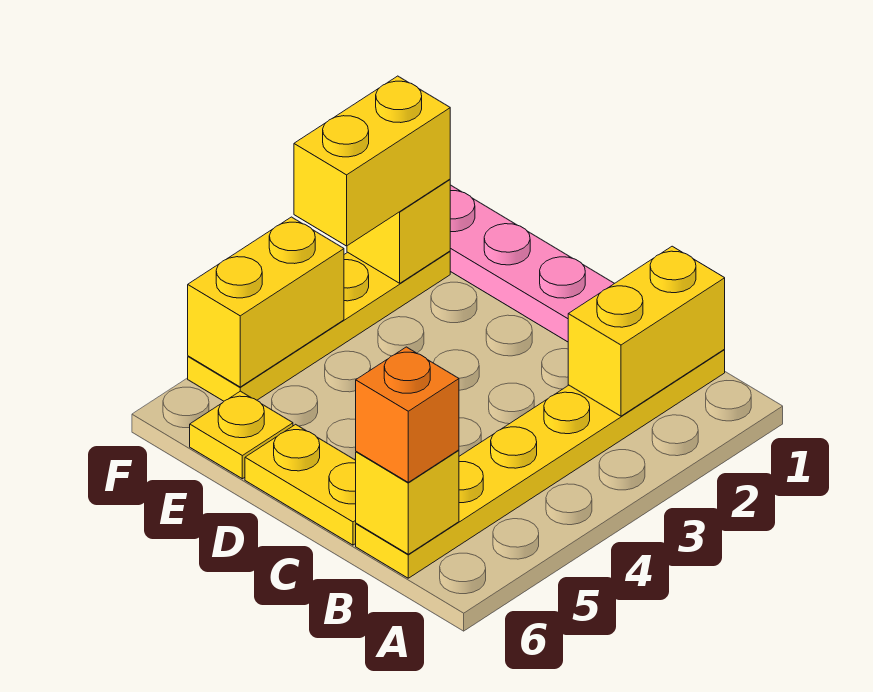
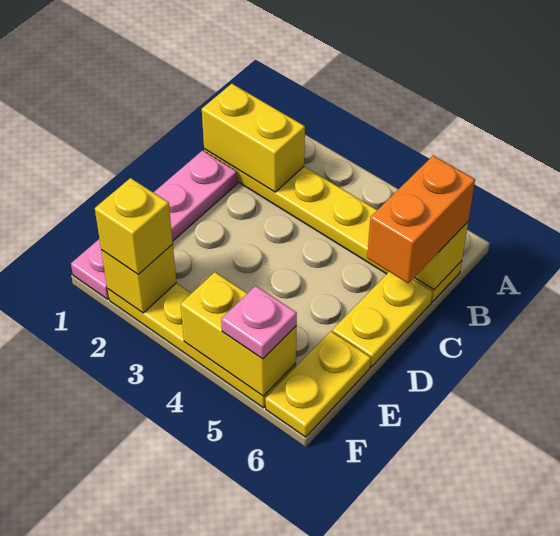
orange brick B6 level 3 -> orange brick B6:C6 level 3
yellow plate E6 level 1 -> yellow plate E6:F6 level 1
yellow brick F2:F3 level 3 -> yellow brick F2 level 3
none -> pink plate F5 level 3

